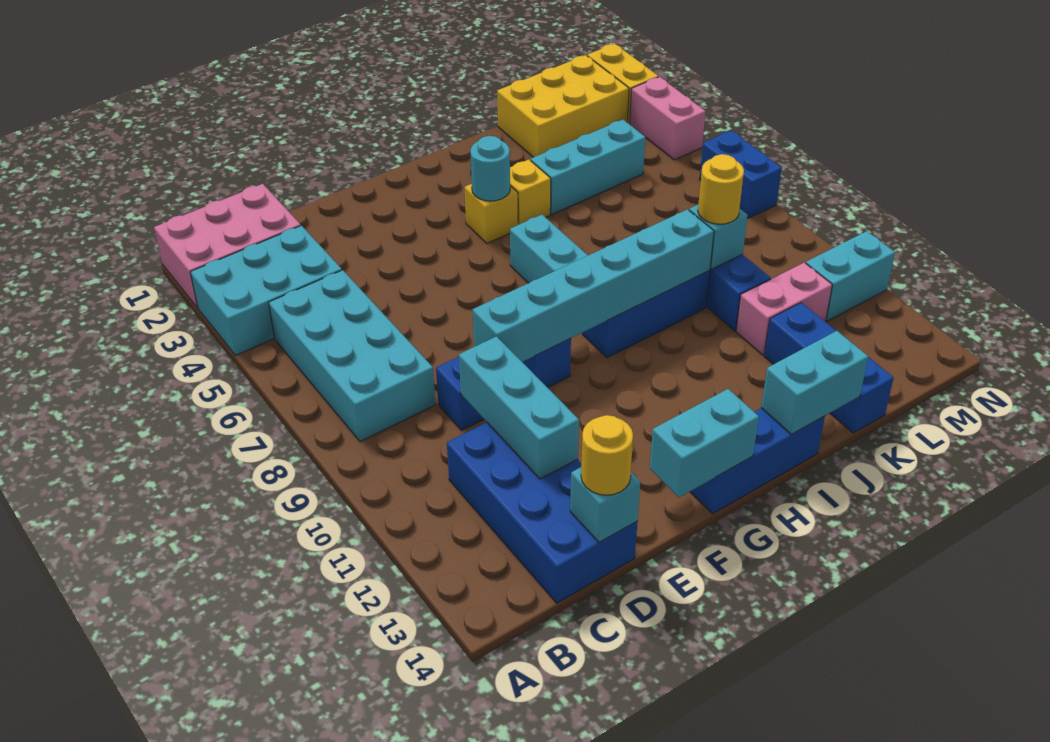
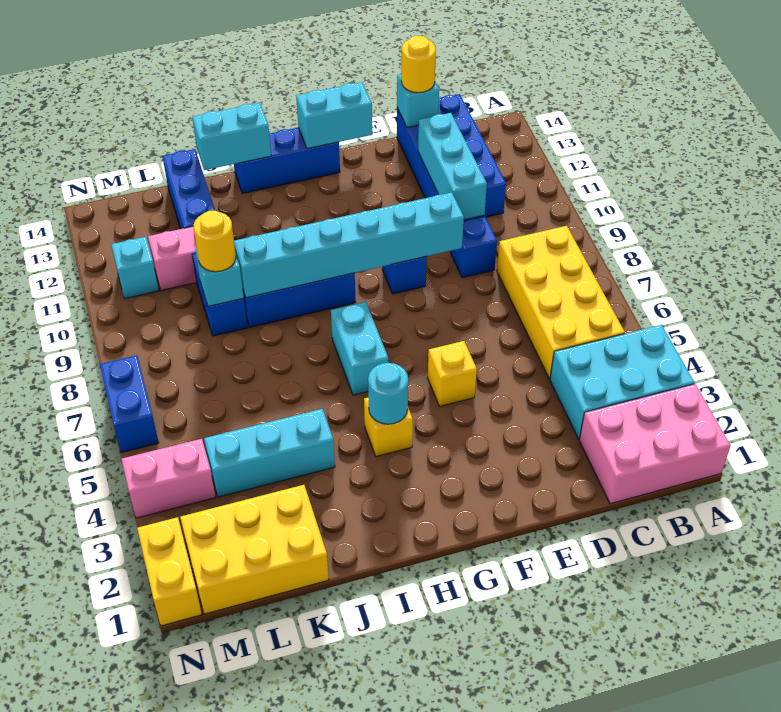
cyan brick B5:C8 level 1 -> yellow brick B5:C8 level 1
yellow brick I4 level 1 -> yellow brick F5 level 1
cyan brick M11:N11 level 1 -> cyan brick M11 level 1
pink brick N3:N4 level 1 -> pink brick M4:N4 level 1

